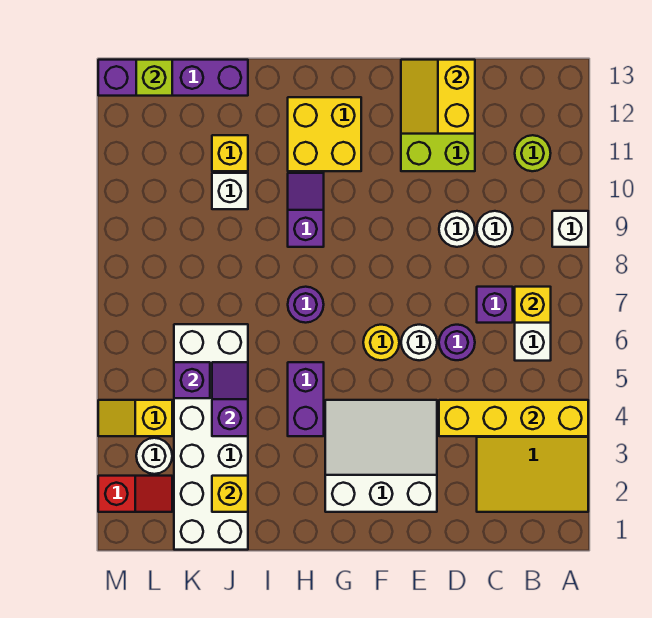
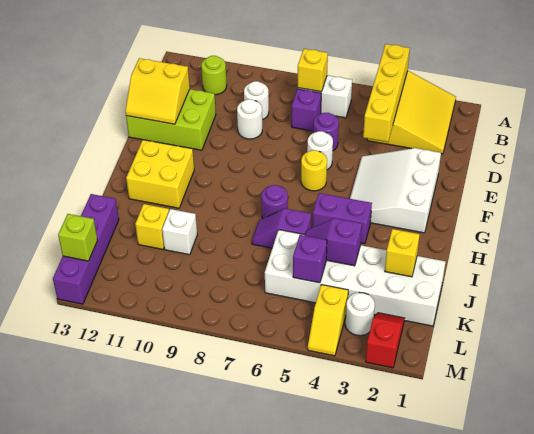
white brick A9 level 1 -> none
purple slope H9:H10 level 1 top 9 -> purple slope I6:I7 level 1 top 6

